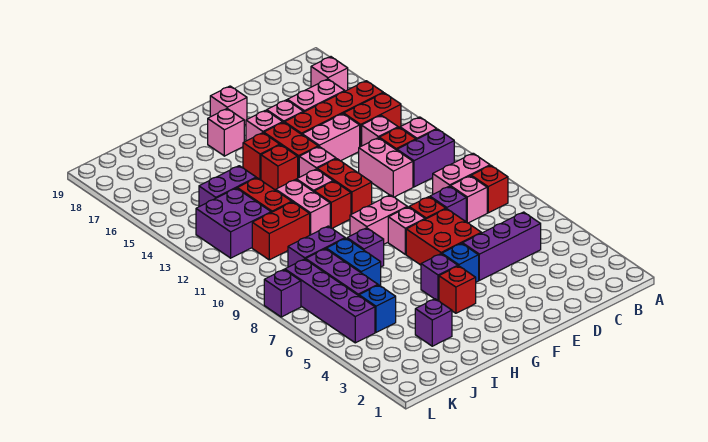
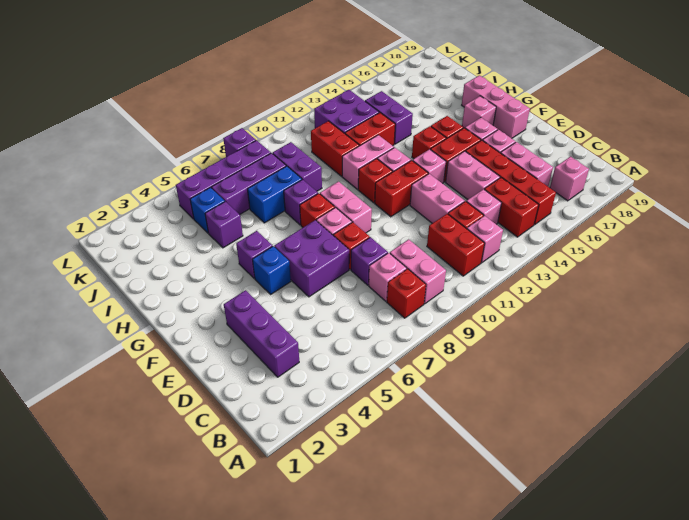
purple brick B11:C11 level 1 -> red brick B11:C11 level 1
purple brick C5:E5 level 1 -> purple brick C3:E3 level 1
pink brick D11:D12 level 1 -> pink brick D12:E12 level 1
red brick E6:F7 level 1 -> purple brick E6:F7 level 1
pink brick F18 level 1 -> pink brick F18:H18 level 1
red brick G4 level 1 -> red brick G8 level 1
purple brick I3 level 1 -> purple brick I5 level 1

